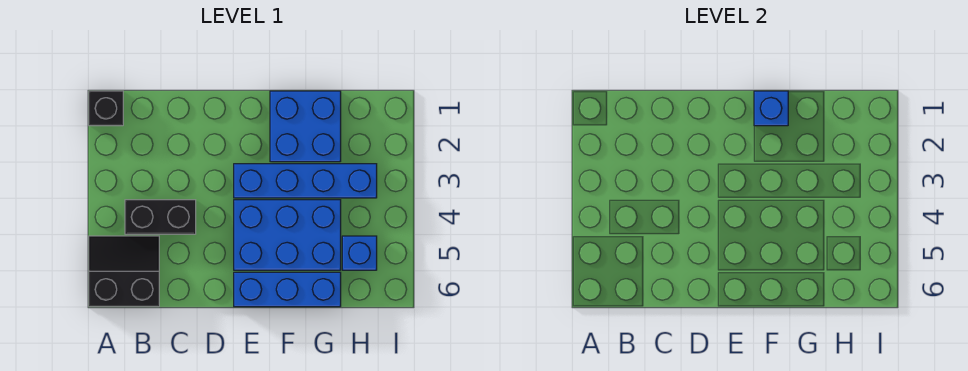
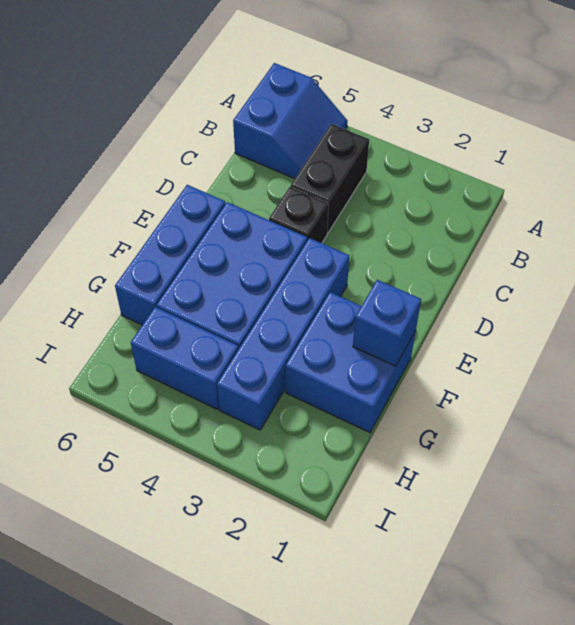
black brick A1 level 1 -> black brick D4 level 1
black slope A5:B6 level 1 top 6 -> blue slope A5:B6 level 1 top 6
blue brick H5 level 1 -> blue brick H4:H5 level 1

